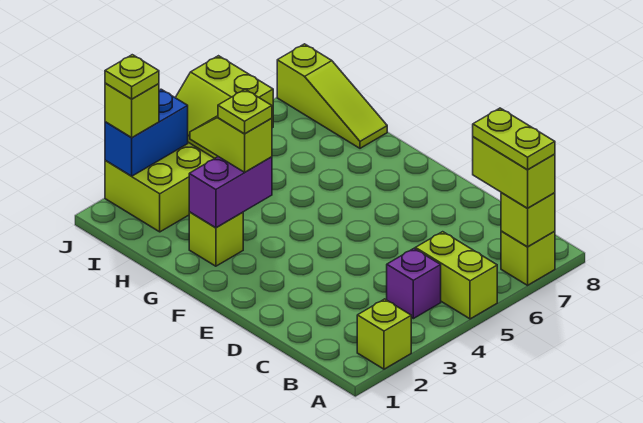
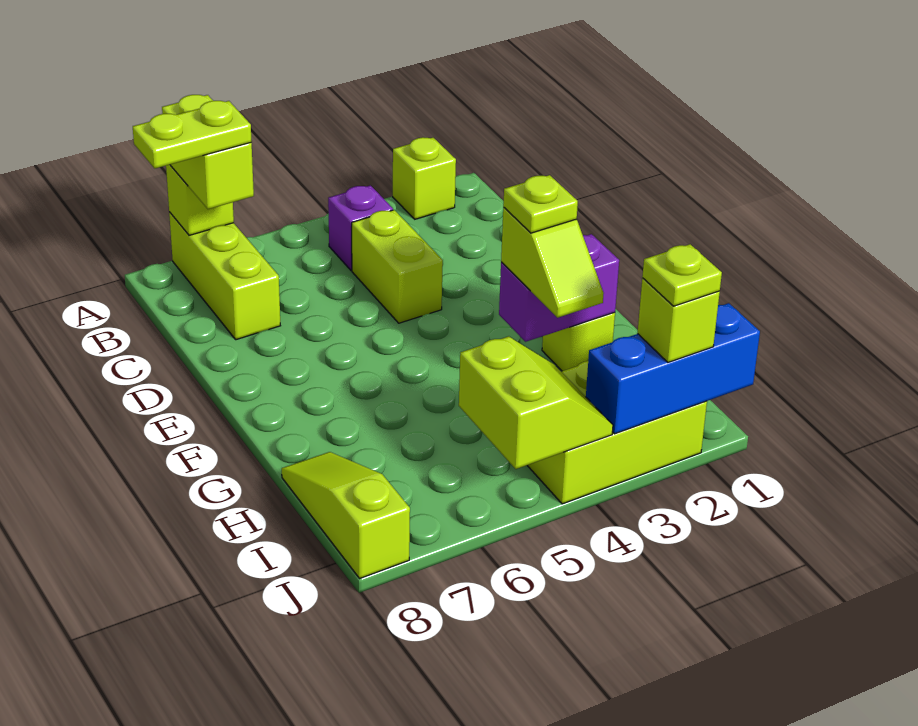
lime brick A5:B5 level 1 -> lime brick C4:D4 level 1
lime brick A7 level 1 -> lime brick A7:C7 level 1
lime plate A7:B7 level 4 -> lime plate B7:B8 level 4
blue brick J2:J3 level 2 -> blue brick J1:J3 level 2

